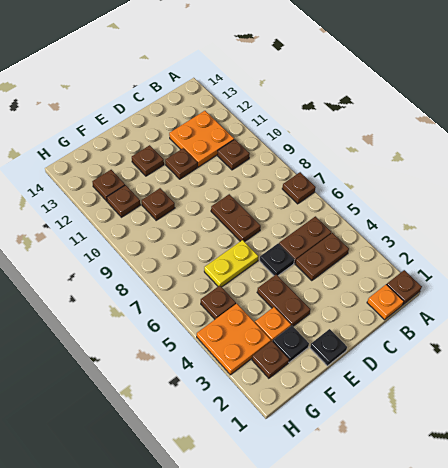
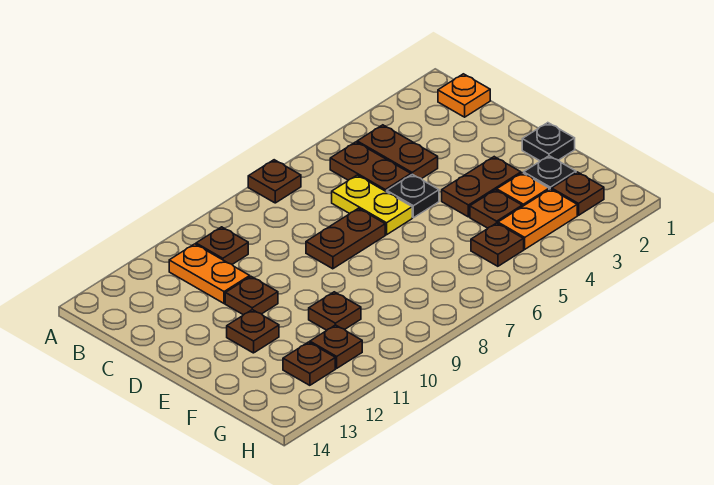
brown plate A1 level 1 -> brown plate F4 level 1
orange plate B11:C12 level 1 -> orange plate B11:C11 level 1
yellow plate E6:F6 level 1 -> yellow plate C6:D6 level 1
orange plate G3:H4 level 1 -> orange plate G3:G4 level 1

